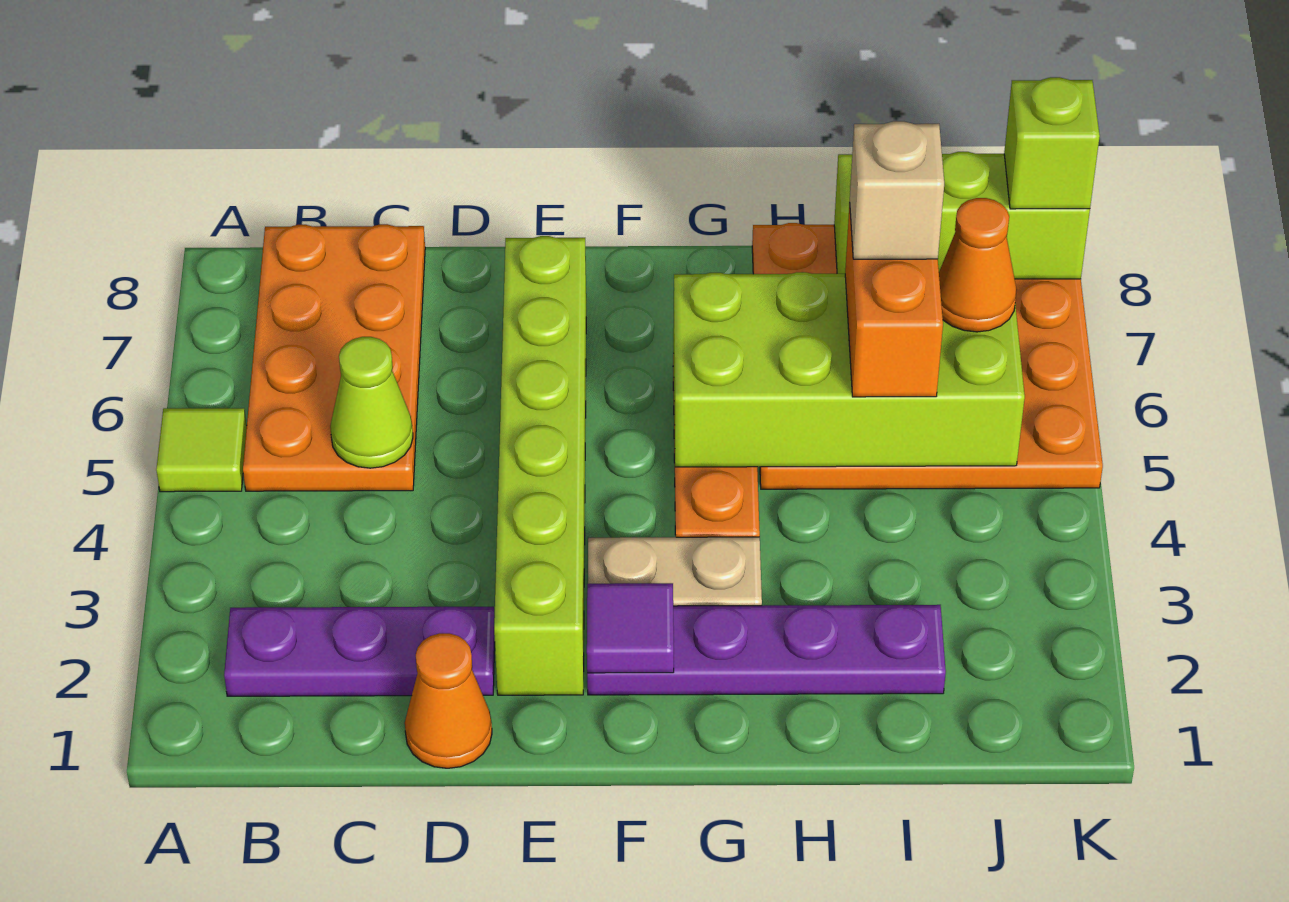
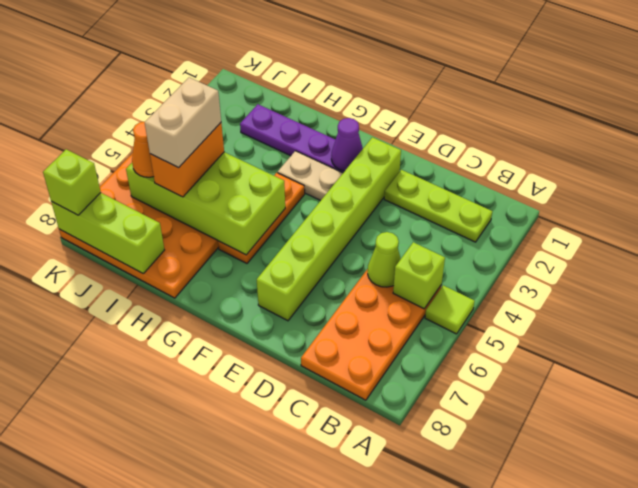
purple plate B2:D2 level 1 -> lime plate B2:D2 level 1
none -> lime brick B5 level 2
orange cone D1 level 1 -> none
purple tile F2 level 2 -> purple cone F2 level 2
tan brick I6 level 4 -> tan brick I5:I6 level 4

